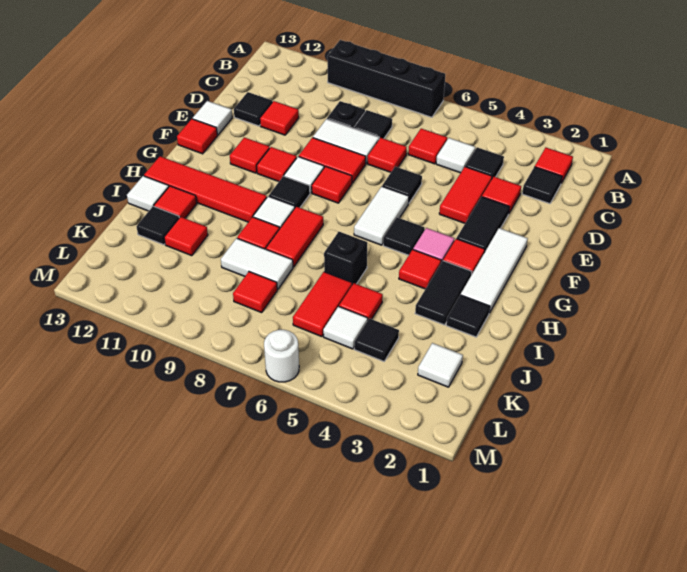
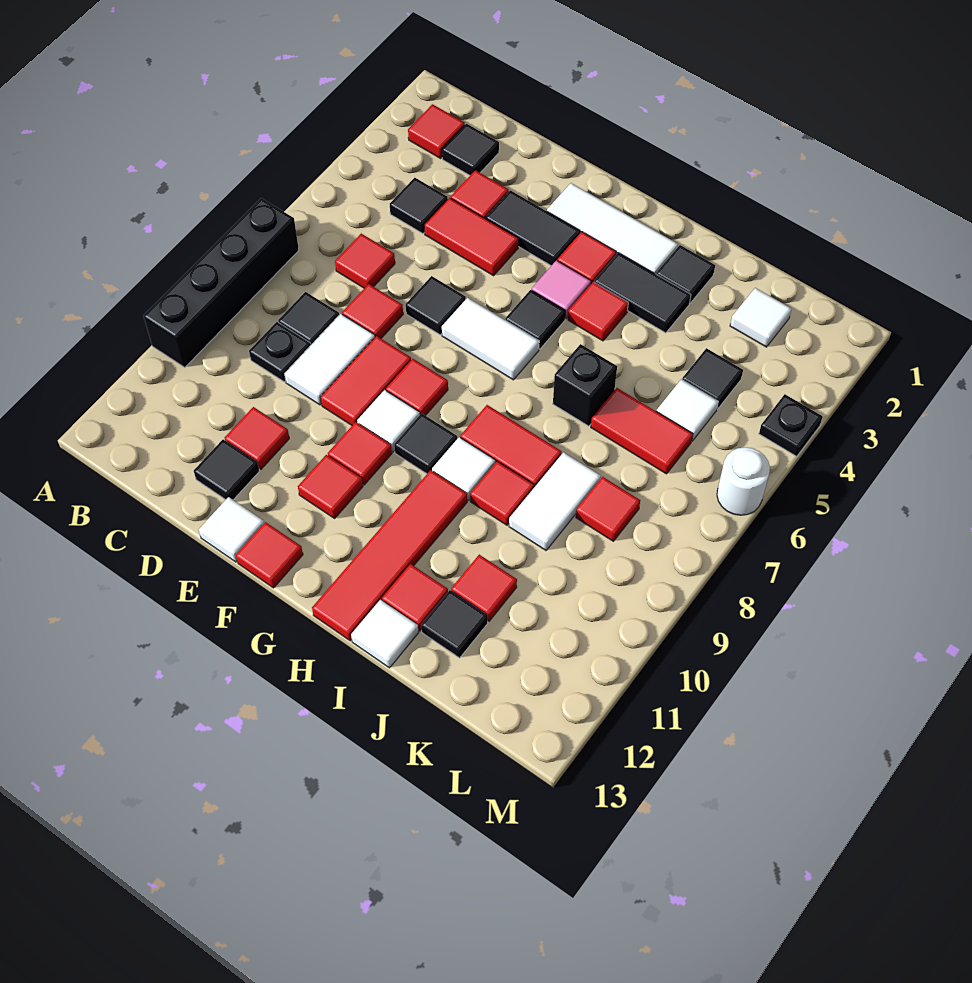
white tile C5 level 1 -> none
red tile J5 level 1 -> none
none -> black plate M4 level 1

